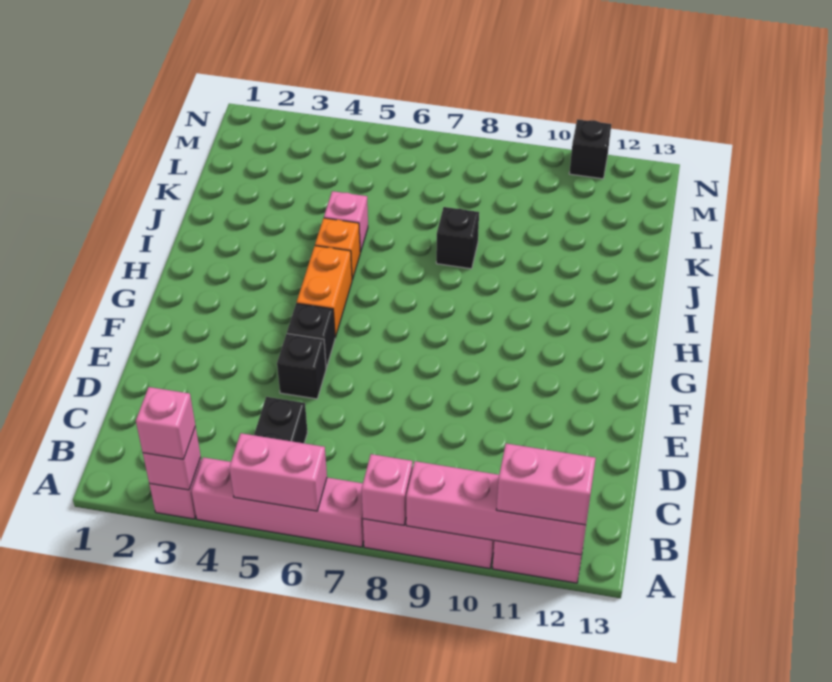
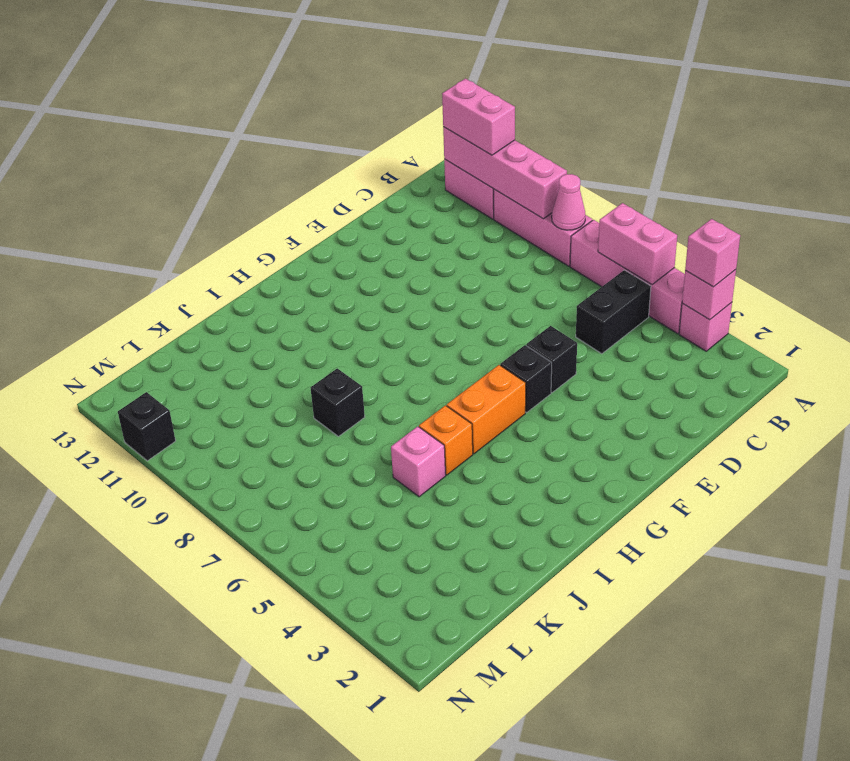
pink brick A8 level 2 -> pink cone A8 level 2

